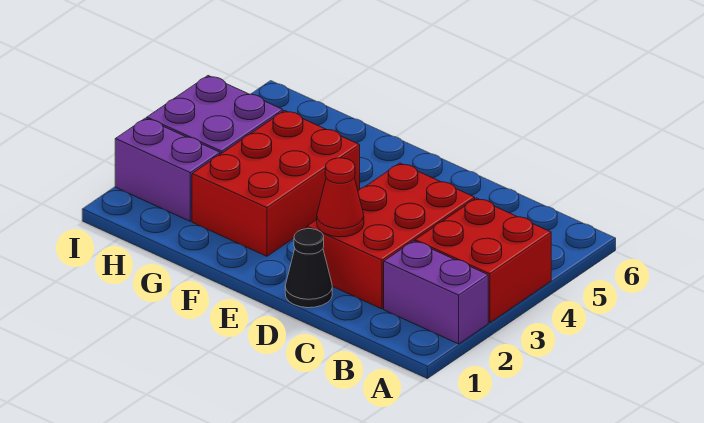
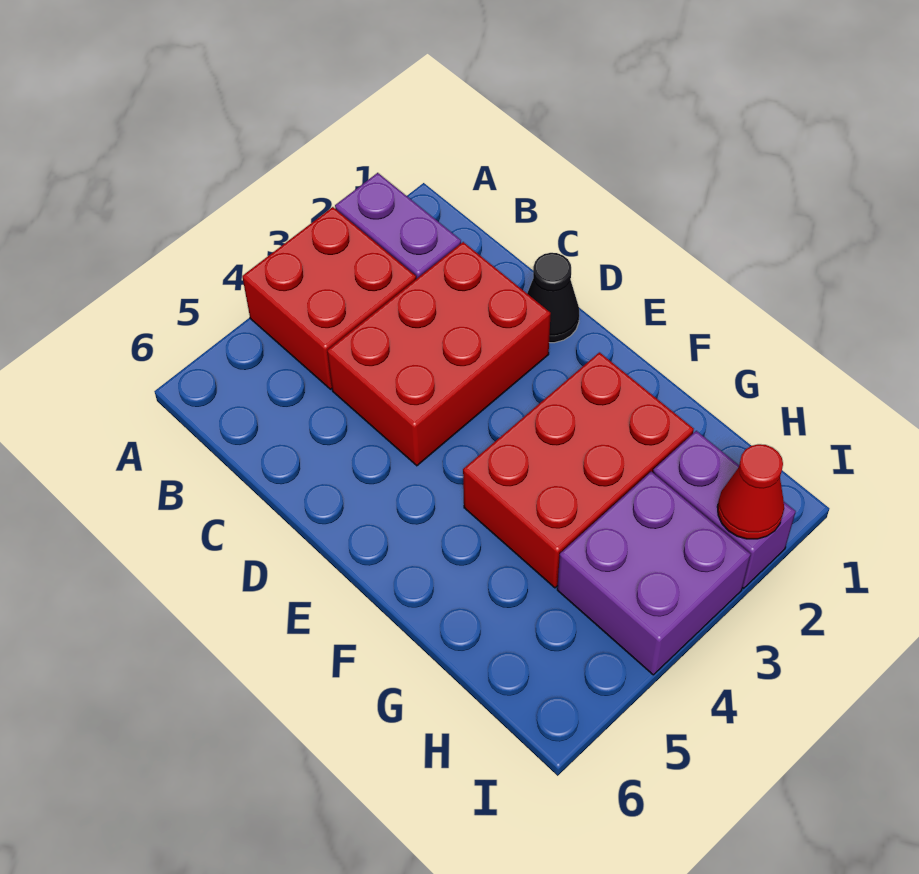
red cone D2 level 2 -> red cone I2 level 2

